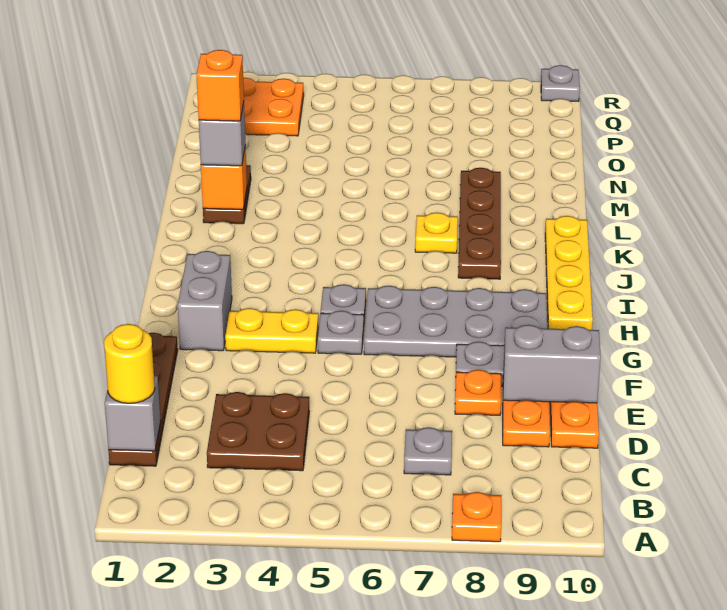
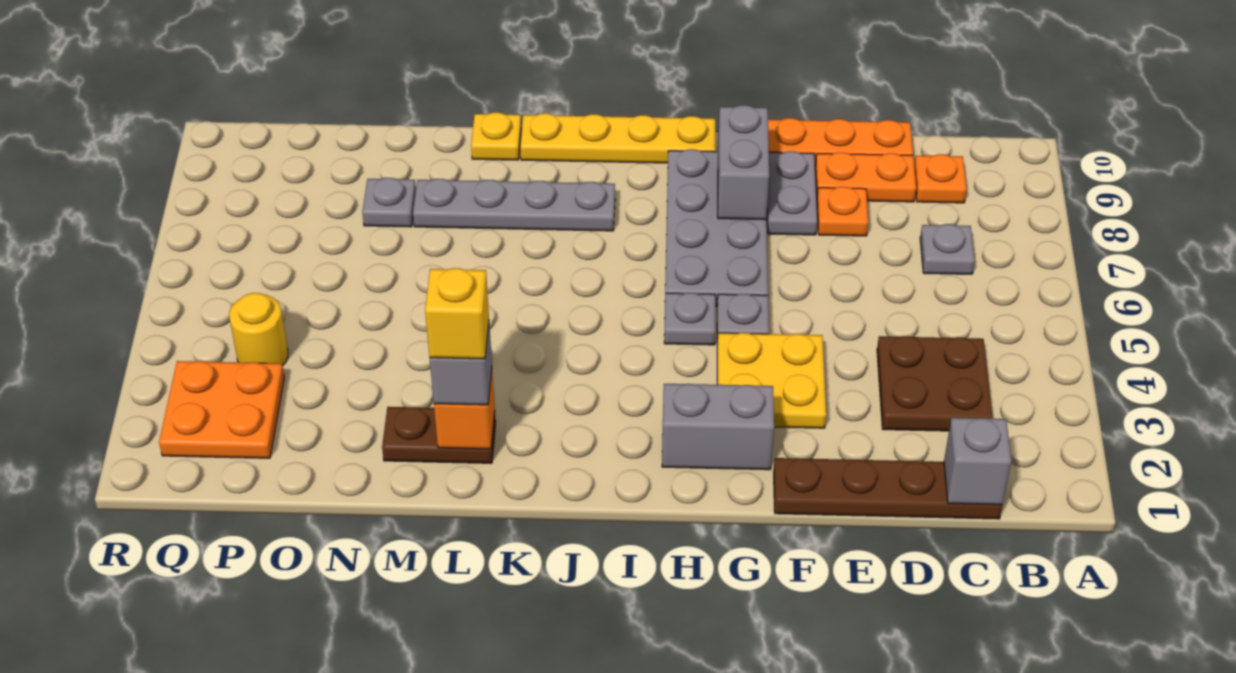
orange plate A8 level 1 -> orange plate C9 level 1
yellow round brick C1 level 3 -> yellow round brick P4 level 1
grey brick E9:E10 level 2 -> grey brick G8:G9 level 2
yellow plate G3:G4 level 1 -> yellow plate F3:G4 level 1
brown plate J8:M8 level 1 -> grey plate J8:M8 level 1
yellow plate K7 level 1 -> yellow plate L10 level 1
orange brick L2 level 4 -> yellow brick L2 level 4
grey plate R10 level 1 -> grey plate N8 level 1

